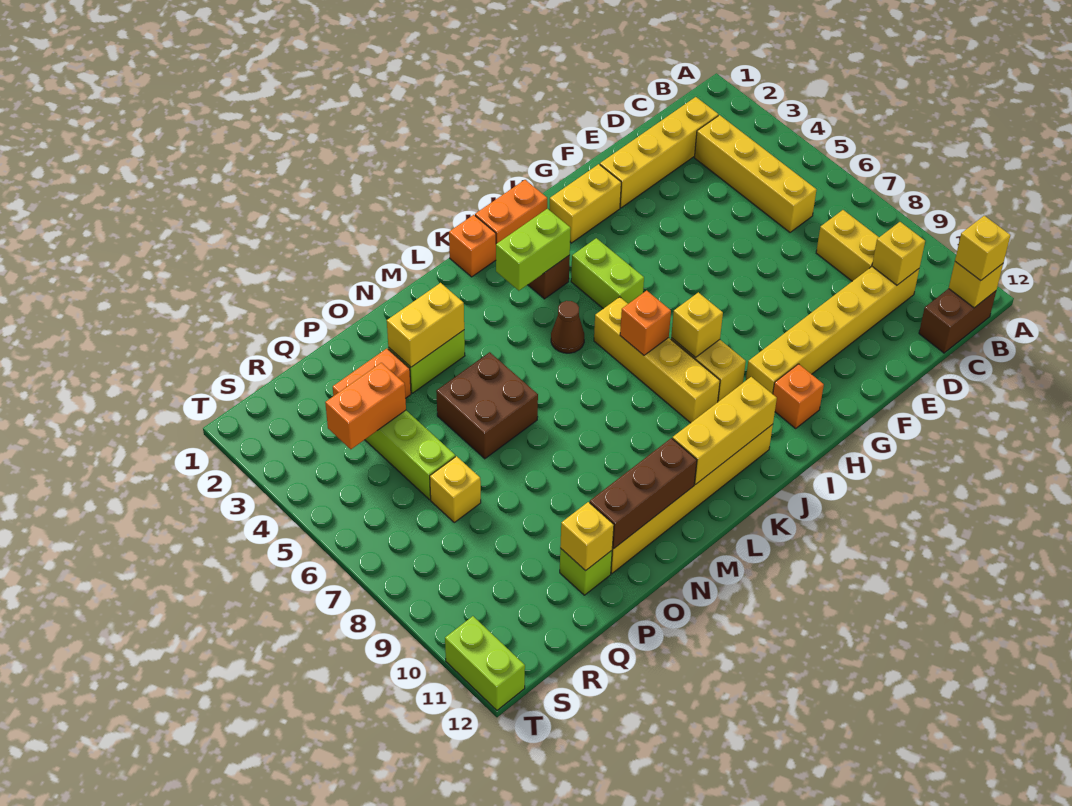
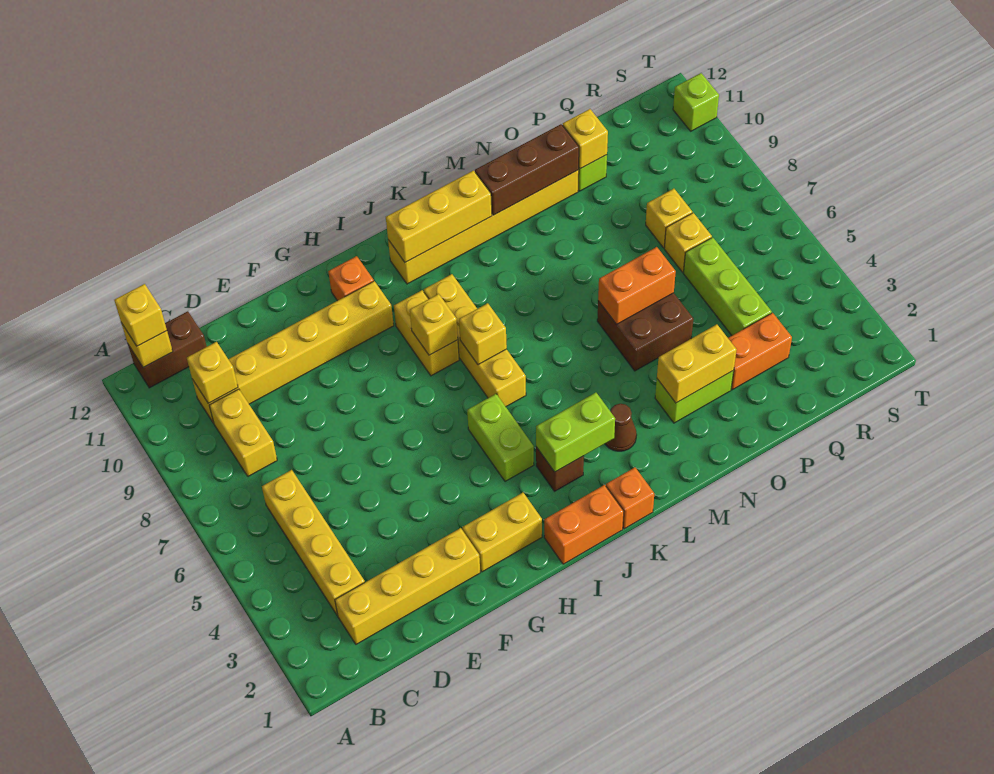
orange brick J7 level 2 -> yellow brick J7 level 2
brown cone K5 level 1 -> brown cone L3 level 1
orange brick Q4:R4 level 2 -> orange brick N6:O6 level 2
none -> yellow brick Q8 level 1
lime brick T11:T12 level 1 -> lime brick T11 level 1

